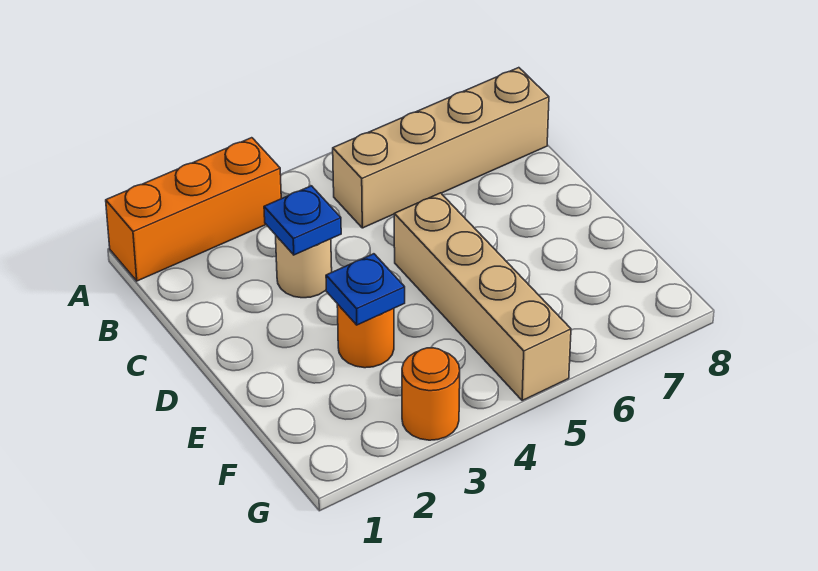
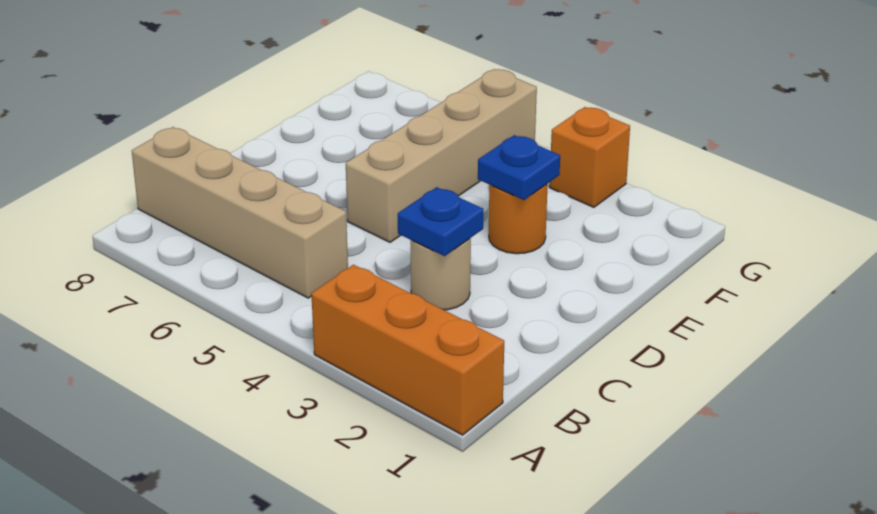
orange round brick G3 level 1 -> orange brick G3 level 1

